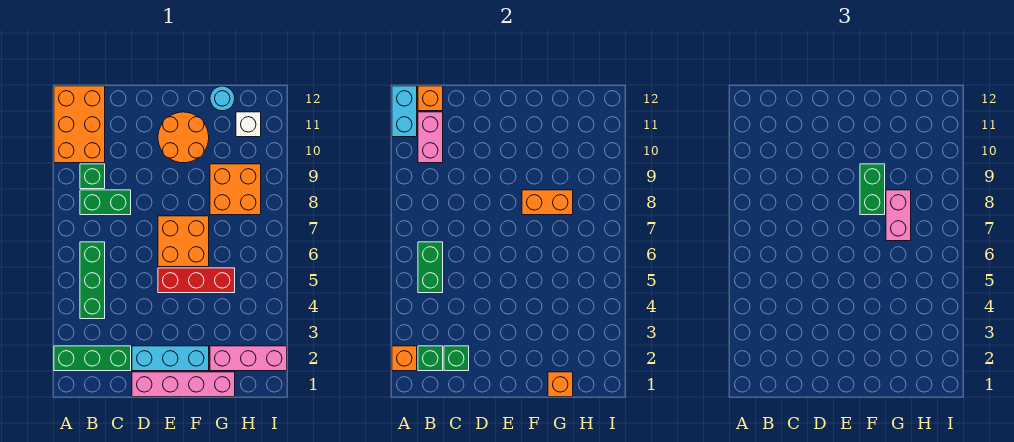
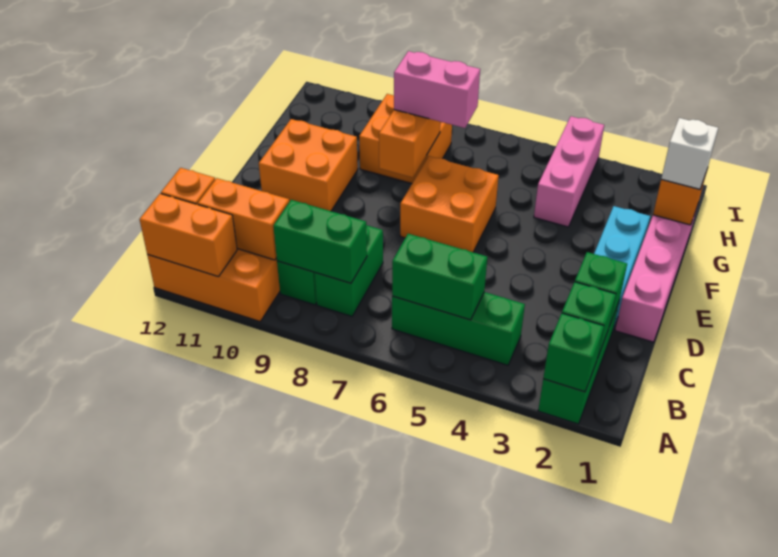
orange brick A2 level 2 -> green brick A2 level 2
cyan brick A11:A12 level 2 -> orange brick A11:A12 level 2
pink brick B10:B11 level 2 -> orange brick B10:B11 level 2
red brick E5:G5 level 1 -> none
orange round brick E10:F11 level 1 -> orange brick E10:F11 level 1
green brick F8:F9 level 3 -> green brick B8:B9 level 2
pink brick G2:I2 level 1 -> pink brick G4:I4 level 1
cyan round brick G12 level 1 -> none
white brick H11 level 1 -> white brick G1 level 3

